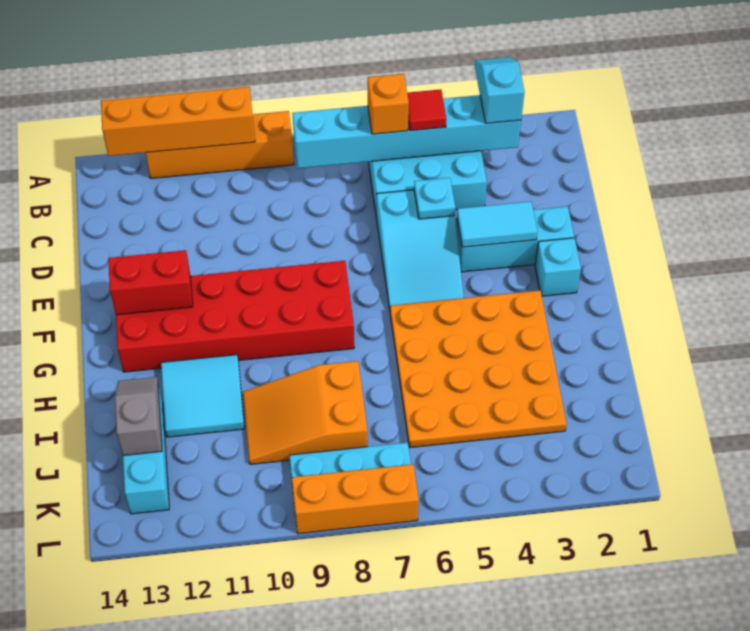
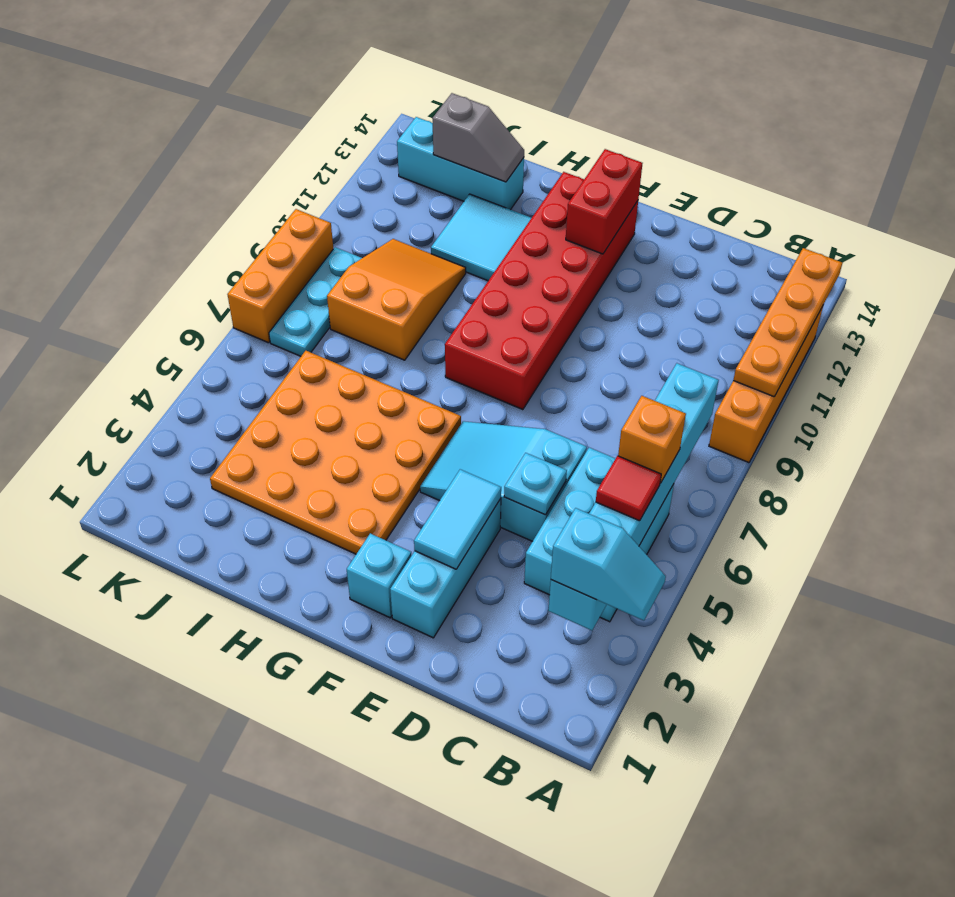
orange brick A10:A13 level 2 -> orange plate A10:A13 level 2

